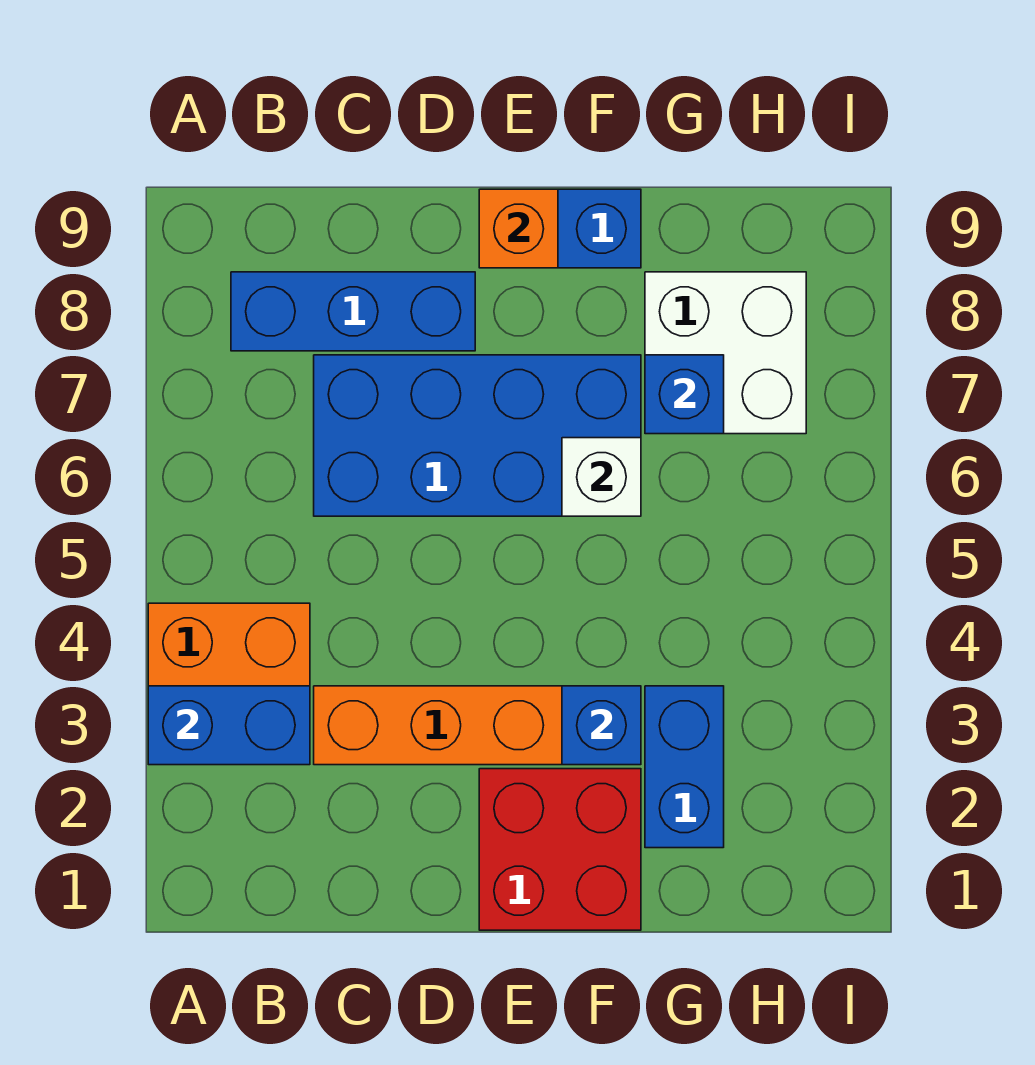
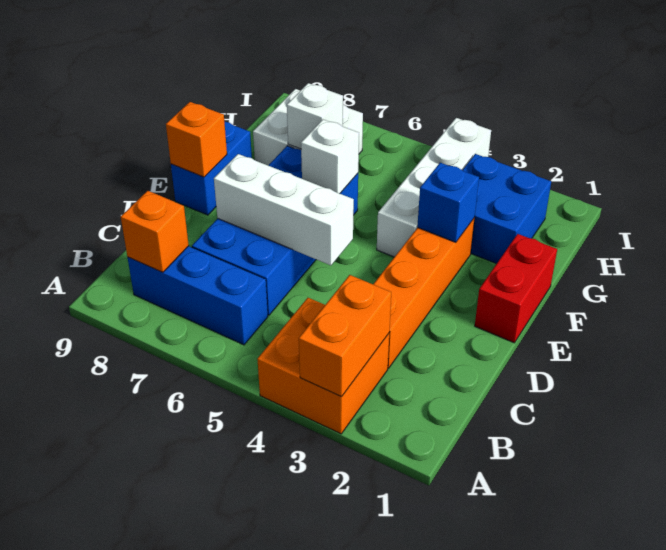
blue brick A3:B3 level 2 -> orange brick A3:B3 level 2
blue brick B8:D8 level 1 -> blue brick B6:B8 level 1
none -> orange brick B8 level 2
none -> white brick D5:D7 level 2
red brick E1:F2 level 1 -> red brick E1:F1 level 1
none -> white brick F4:I4 level 1
blue brick G2:G3 level 1 -> blue brick G2:H3 level 1
blue brick G7 level 2 -> white brick G7 level 2

